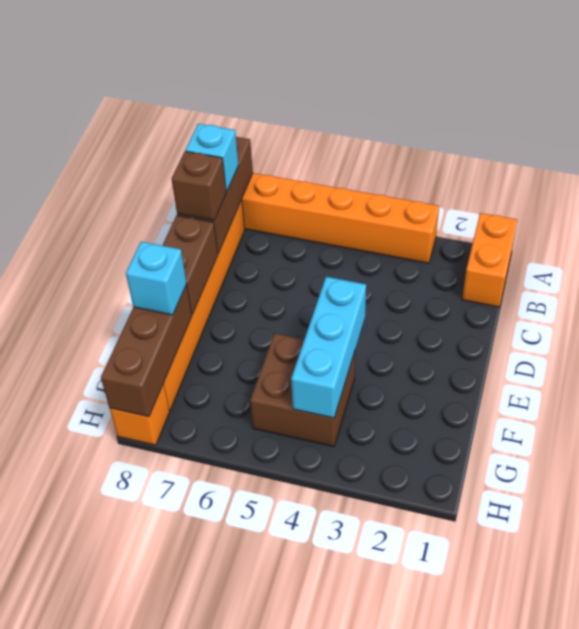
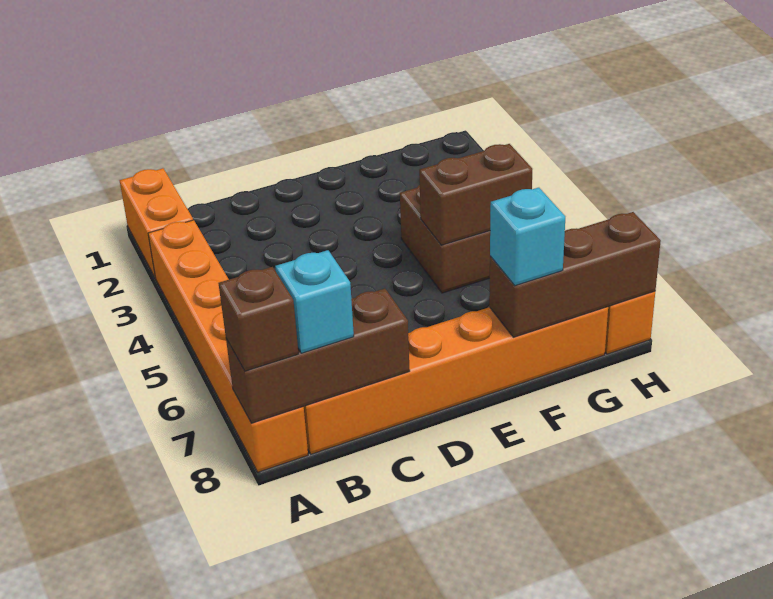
orange brick A1:B1 level 1 -> orange brick A1:A2 level 1
brown brick C8 level 3 -> brown brick A8 level 3
brown brick D8:E8 level 2 -> brown brick F5:G5 level 2
cyan brick E4:G4 level 2 -> none

